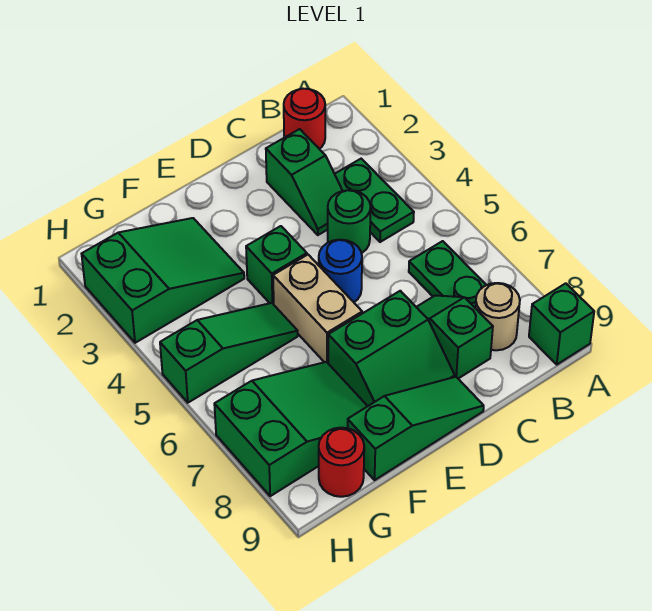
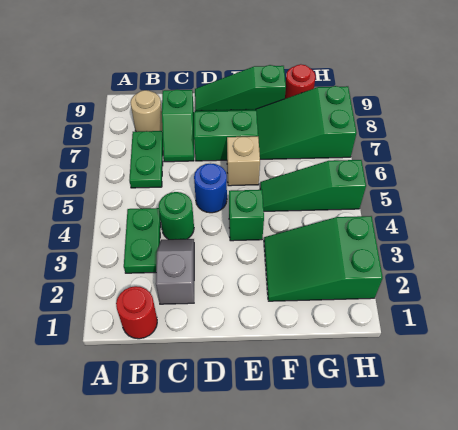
green brick A9 level 1 -> none
green slope C2:C3 level 1 top 2 -> grey slope C2:C3 level 1 top 2
tan brick E5:E6 level 1 -> tan brick E6 level 1

